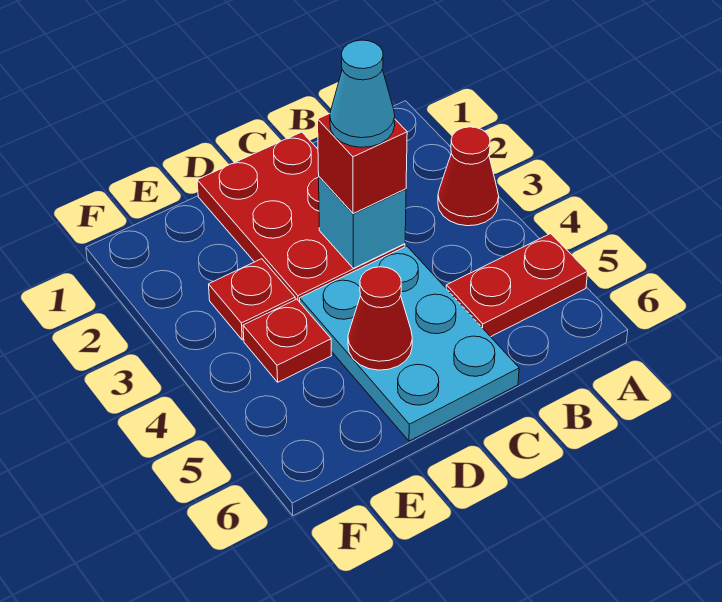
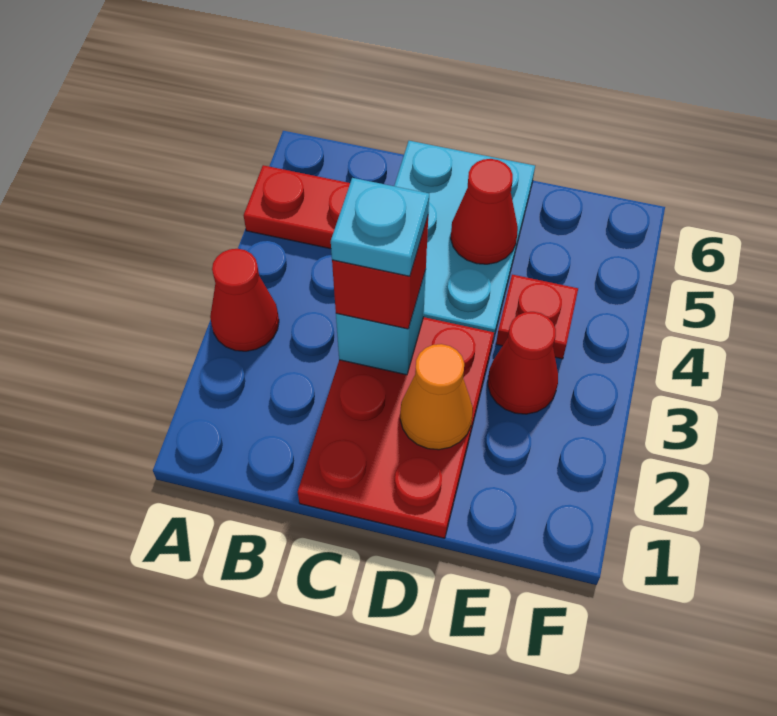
cyan cone C3 level 4 -> cyan plate C3 level 4
none -> orange cone D2 level 2
red plate E3 level 1 -> red cone E3 level 1

